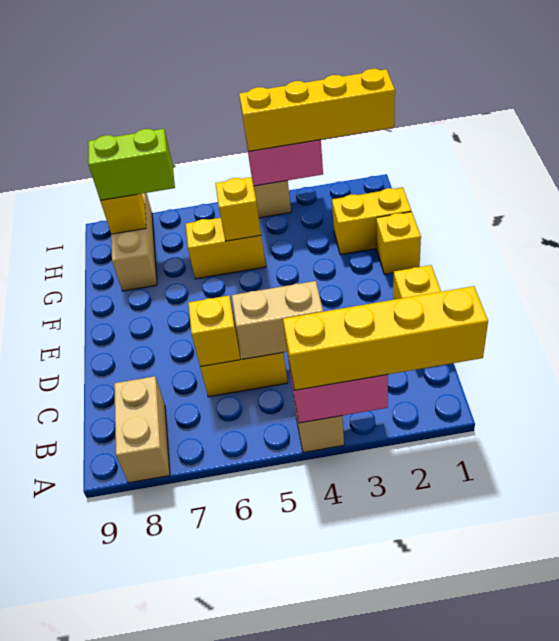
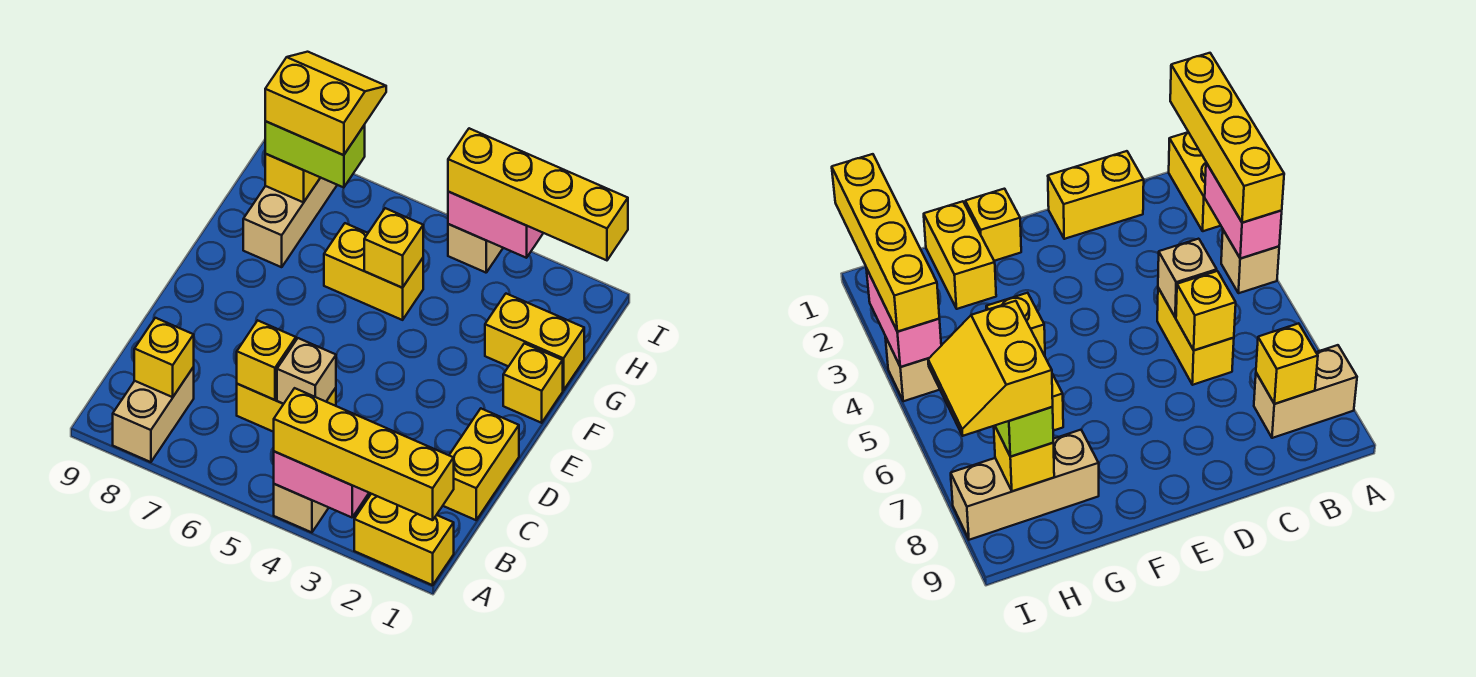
none -> yellow brick A1:A2 level 1
none -> yellow brick B8 level 2
tan brick C4:C5 level 2 -> tan brick C5 level 2
none -> yellow slope H7:I8 level 4 top H

